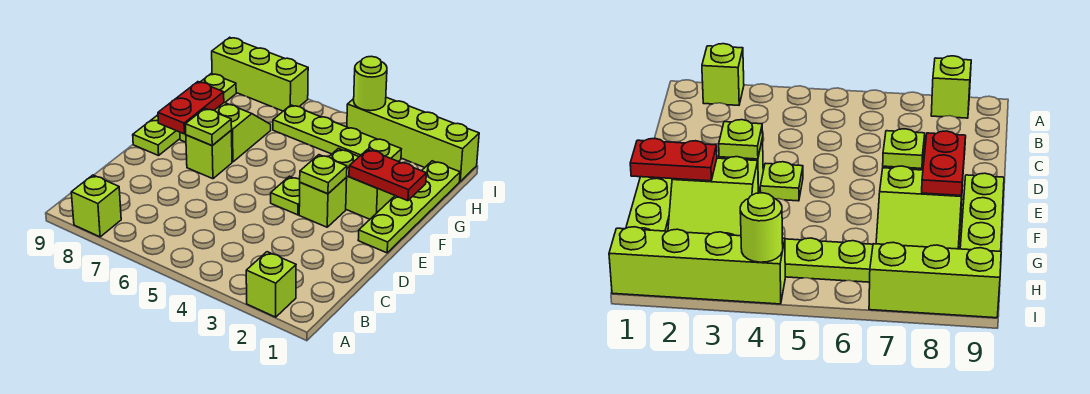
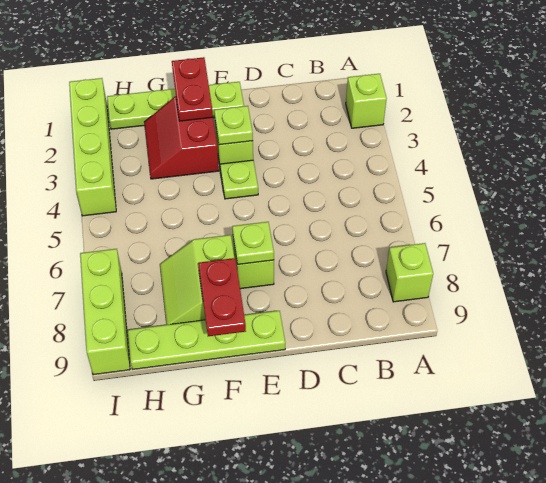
red plate E8:F8 level 2 -> red plate F8:F9 level 2
lime slope F2:G3 level 1 top F -> red slope F2:G3 level 1 top F
lime plate H3:H6 level 1 -> none
lime round brick I4 level 2 -> none

